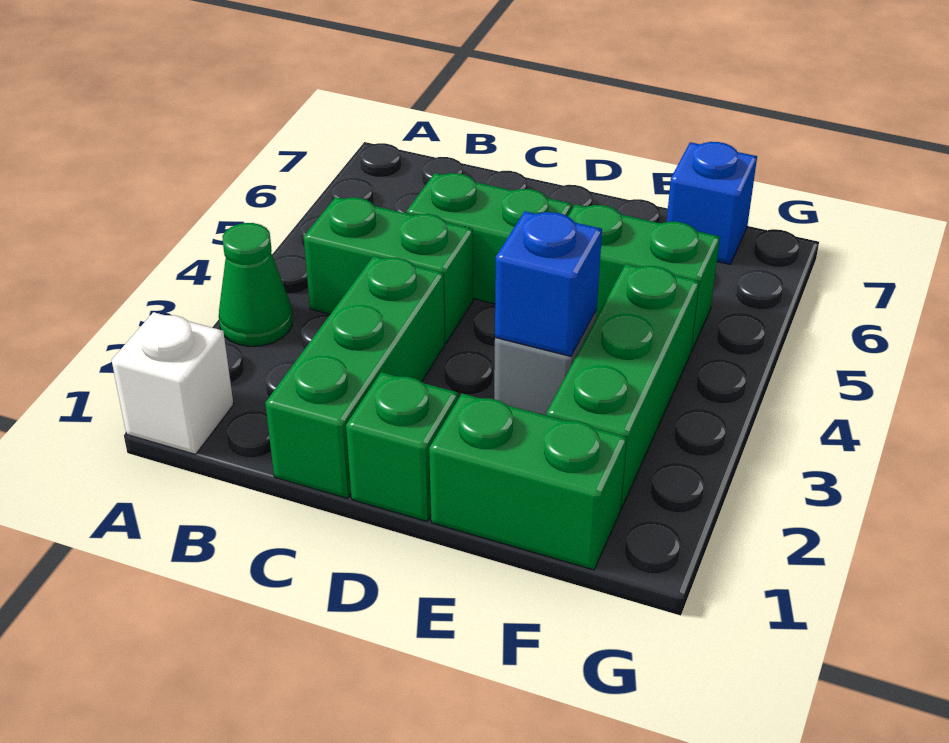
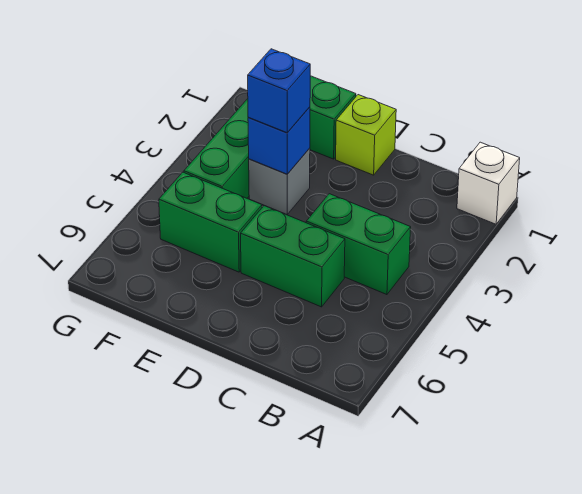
green cone A3 level 1 -> none
green brick C1:C3 level 1 -> none
green brick D1 level 1 -> lime brick D1 level 1
blue brick F7 level 1 -> blue brick E3 level 3

